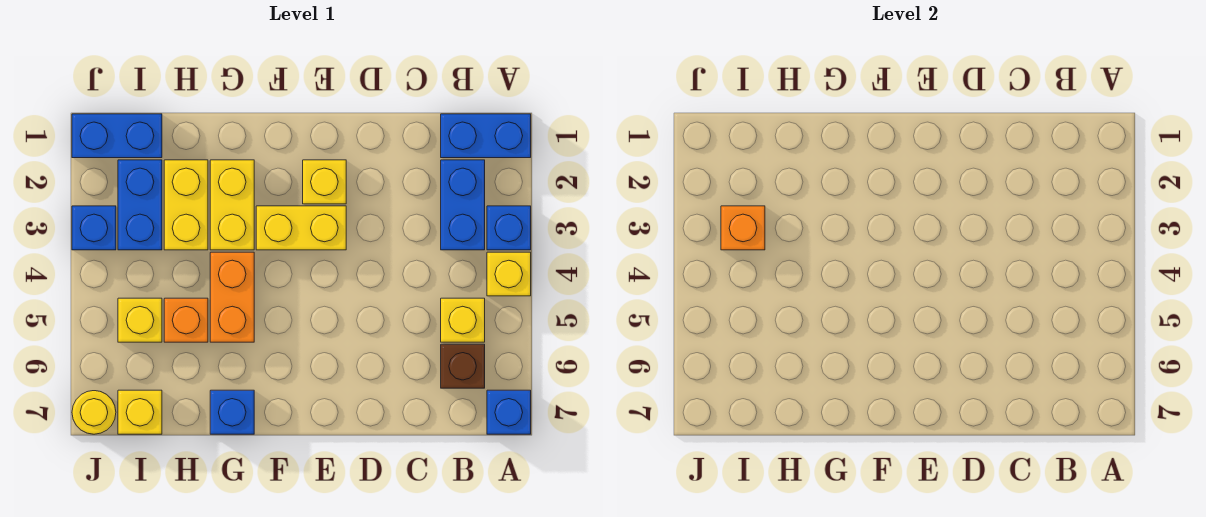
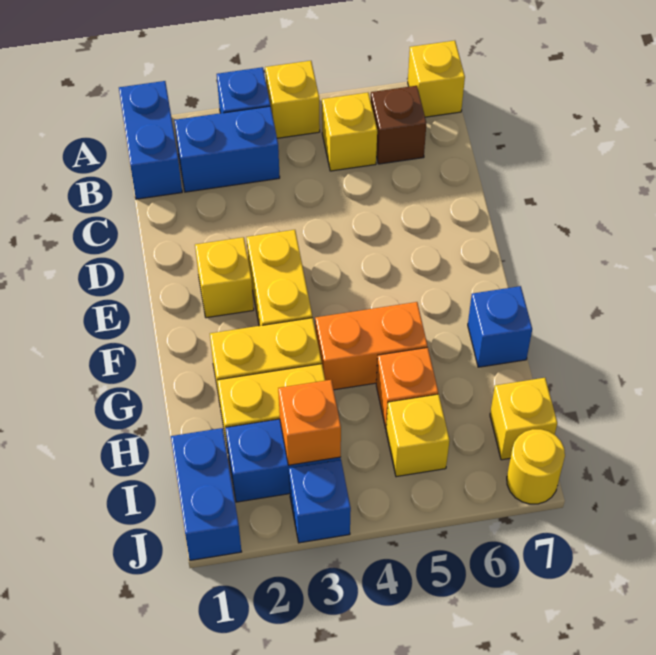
blue brick A7 level 1 -> yellow brick A7 level 1

